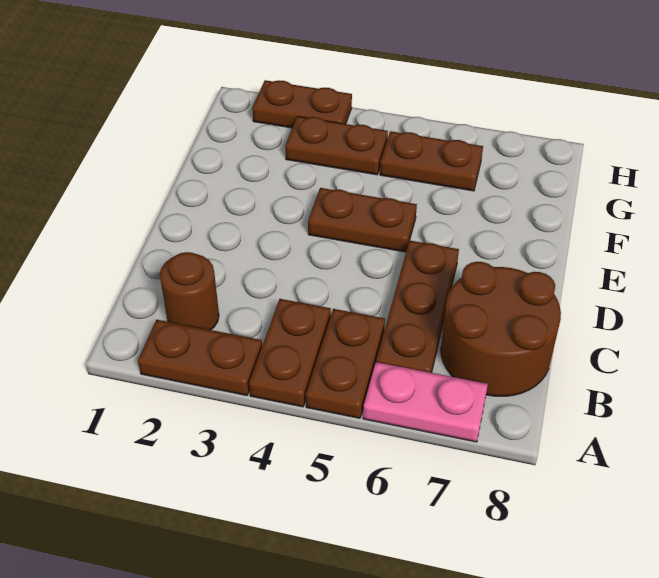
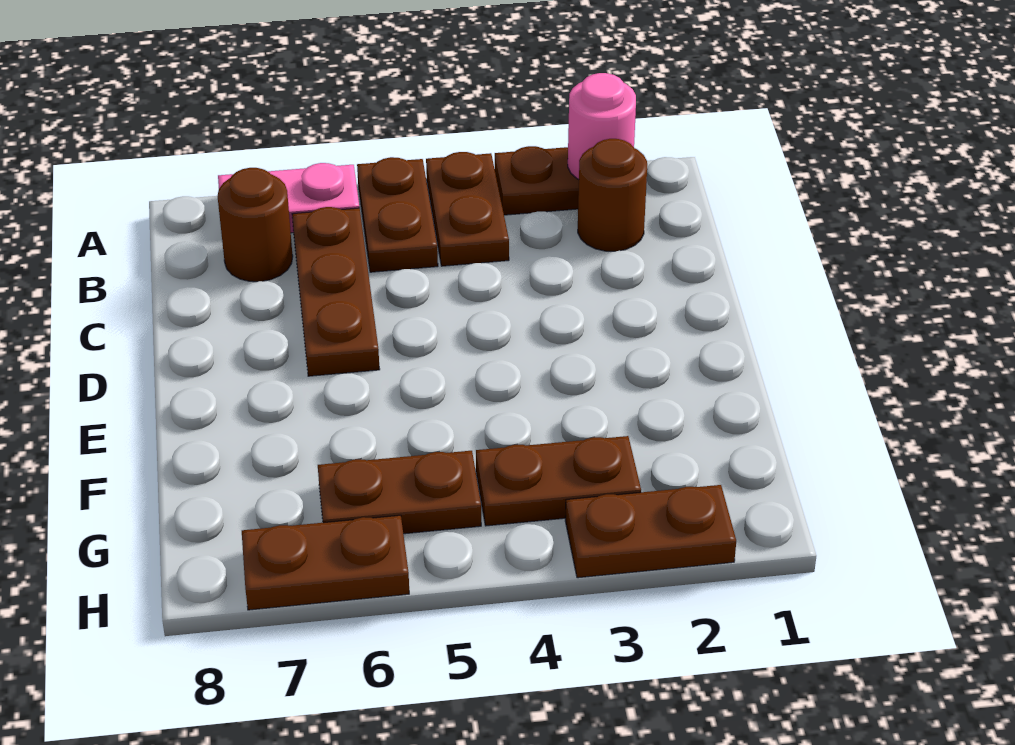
none -> pink round brick A2 level 2
brown round brick B7:C8 level 1 -> brown round brick B7 level 1
brown plate E4:E5 level 1 -> brown plate H6:H7 level 1

